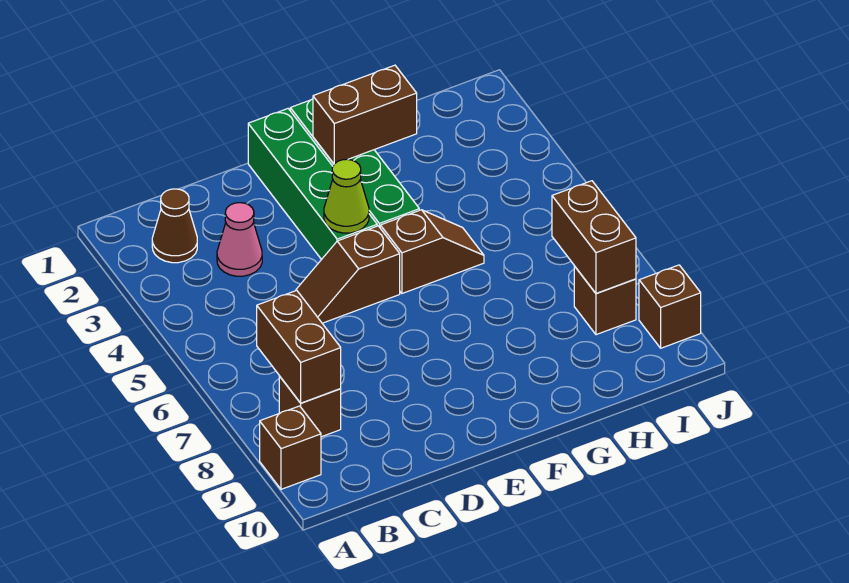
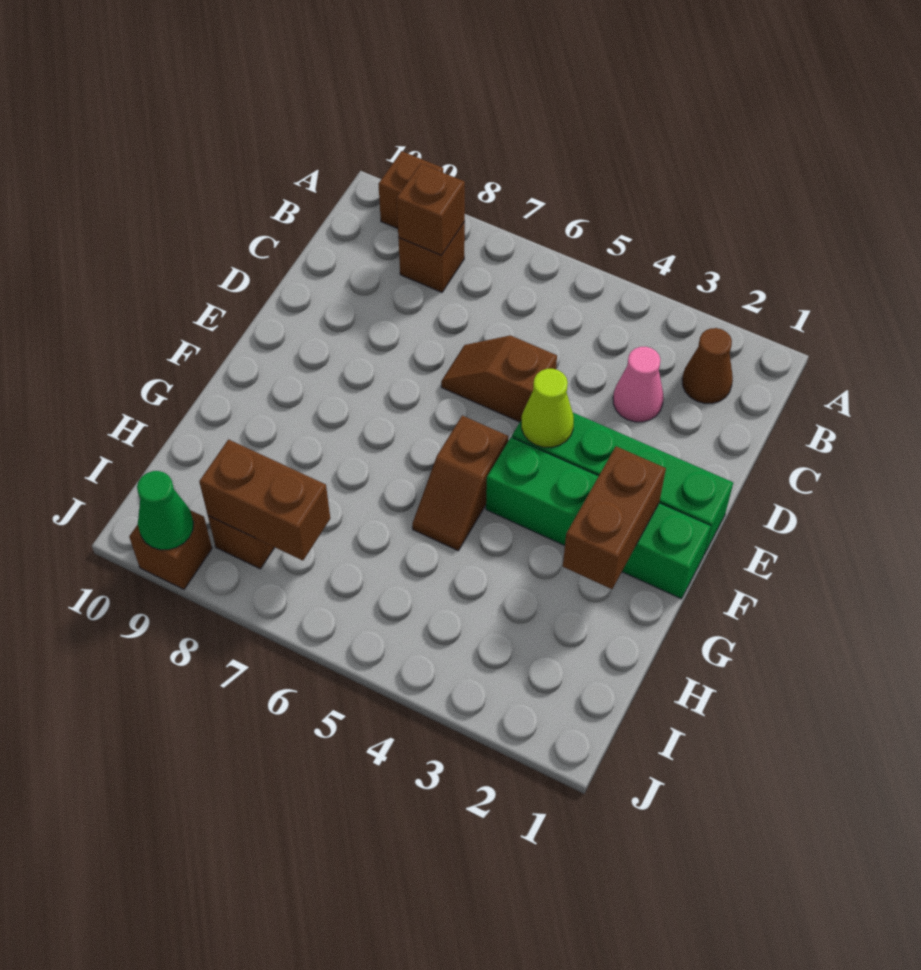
brown brick B7:B8 level 2 -> brown brick B8 level 2
brown slope D5:E5 level 1 top E -> brown slope D5:D6 level 1 top 5
none -> green cone J9 level 2

